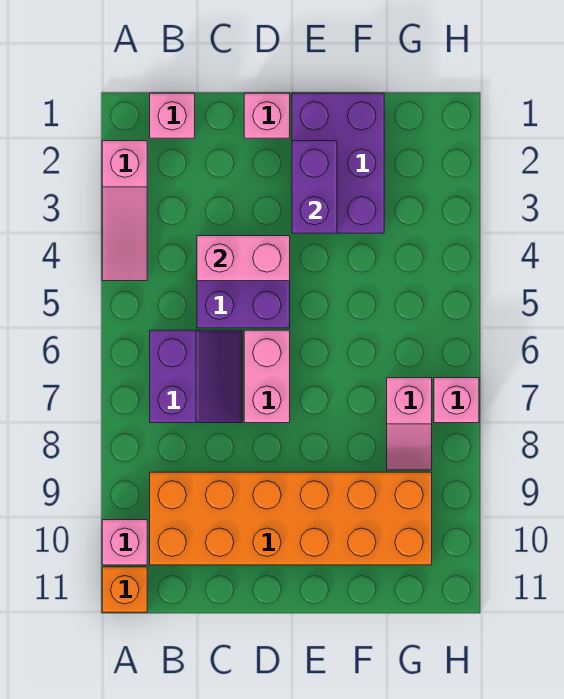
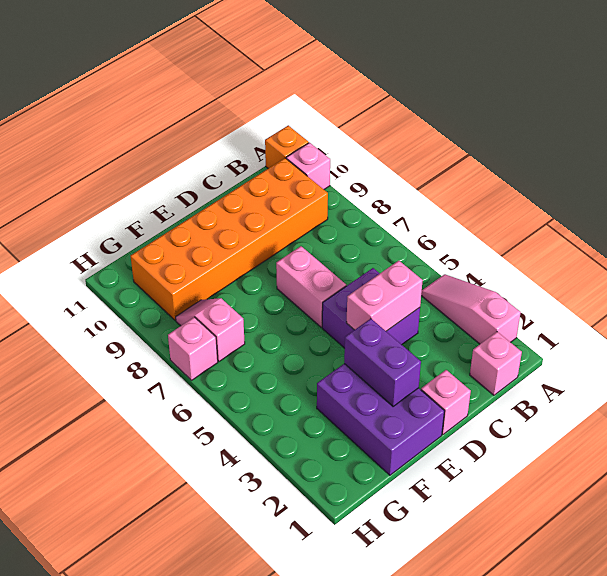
purple slope B6:C7 level 1 top B -> none

